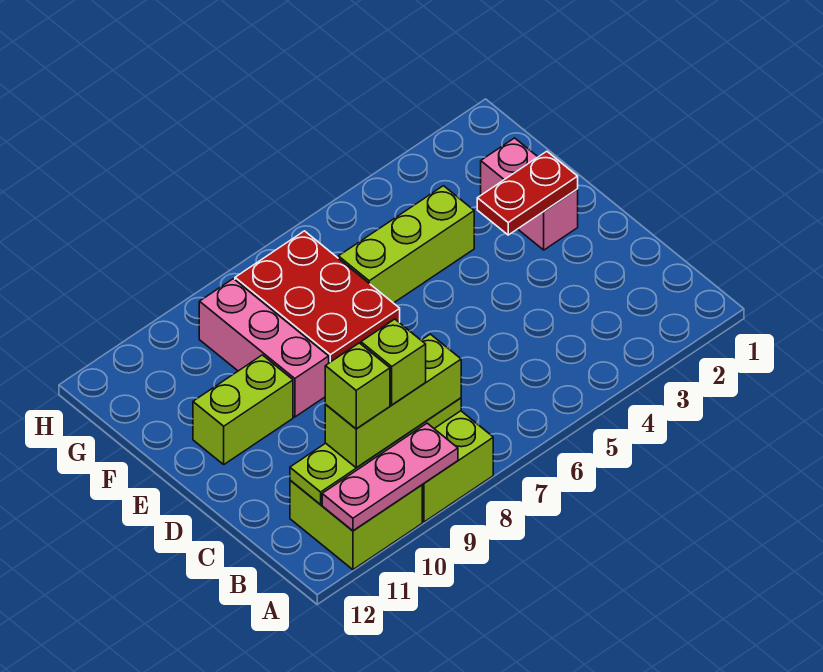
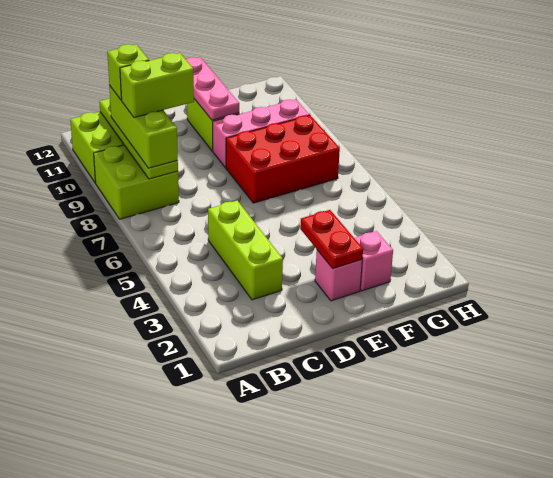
pink plate A9:A11 level 2 -> pink plate E10:E12 level 2
lime brick B9 level 4 -> lime brick B9:C9 level 4
lime brick F4:F6 level 1 -> lime brick C3:C5 level 1

